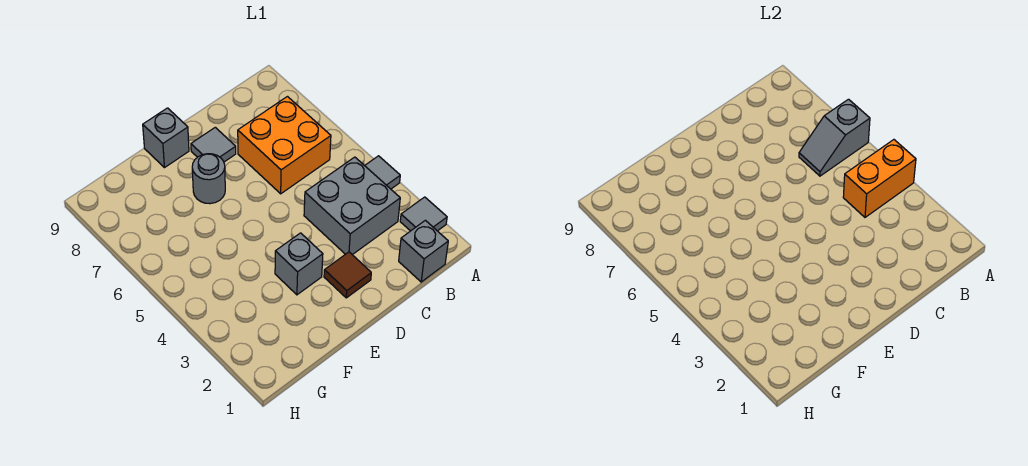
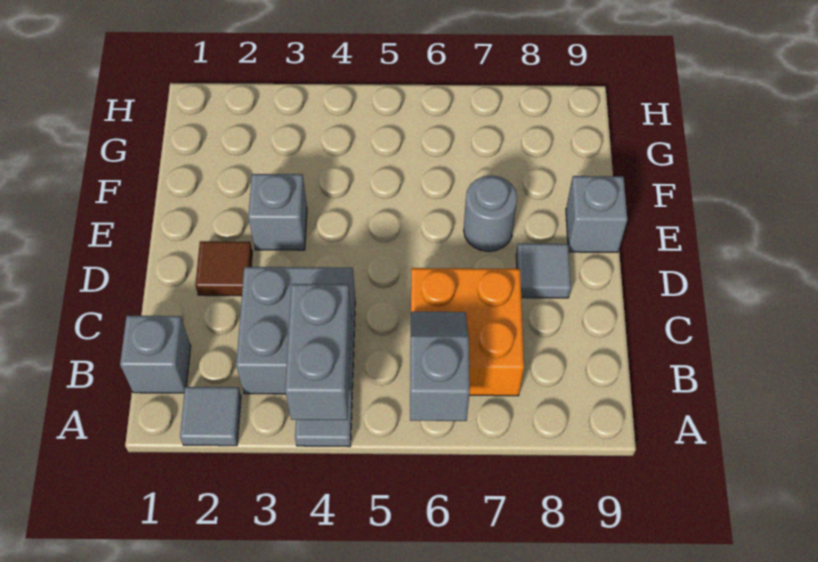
orange brick A4:B4 level 2 -> grey brick A4:B4 level 2

